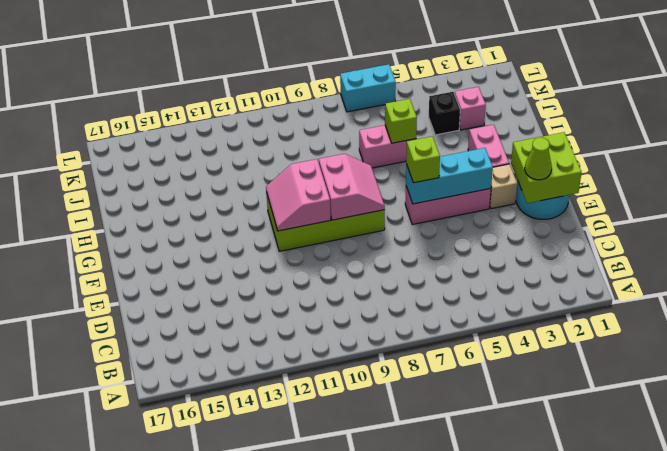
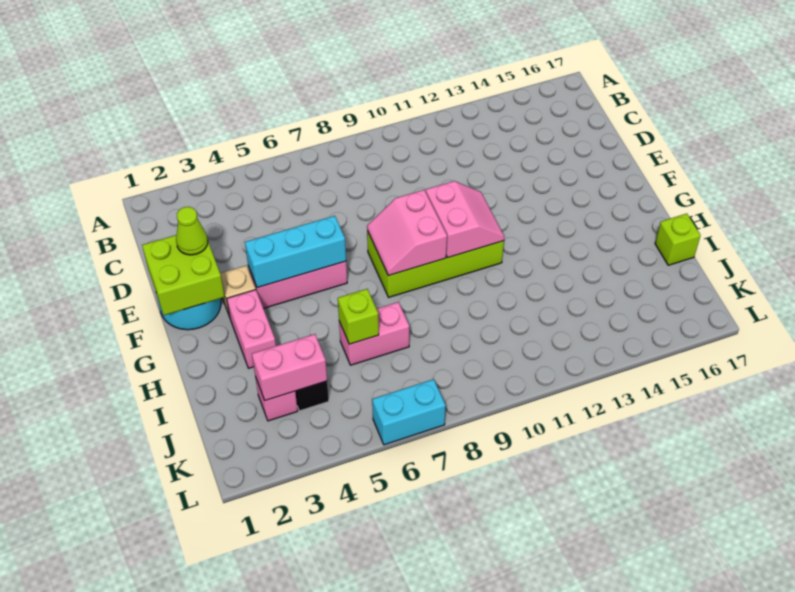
lime brick F6 level 3 -> lime brick I17 level 1
none -> pink brick J3:J4 level 2

